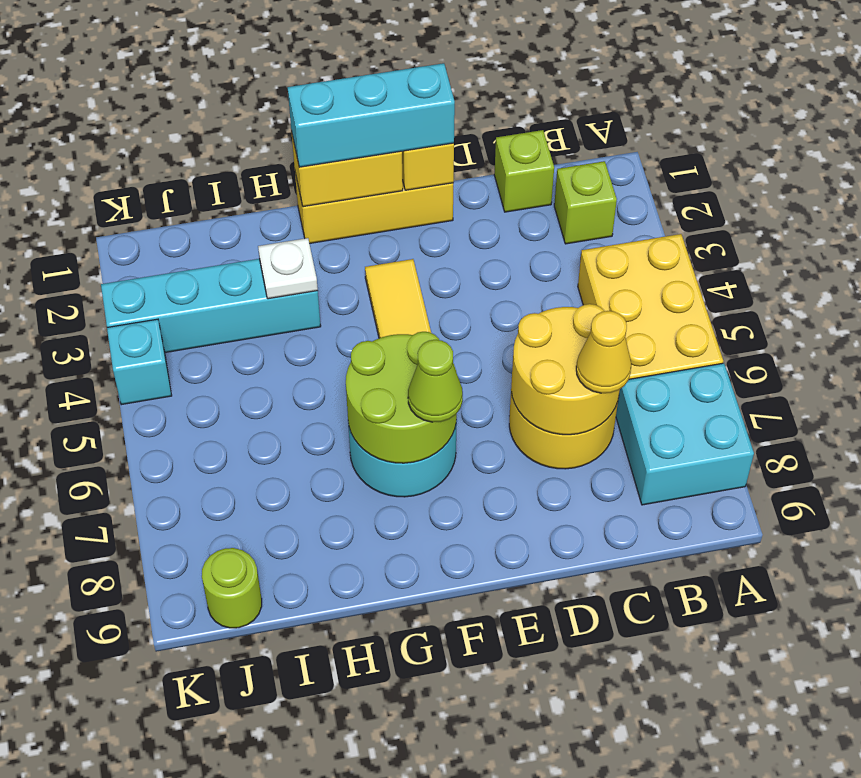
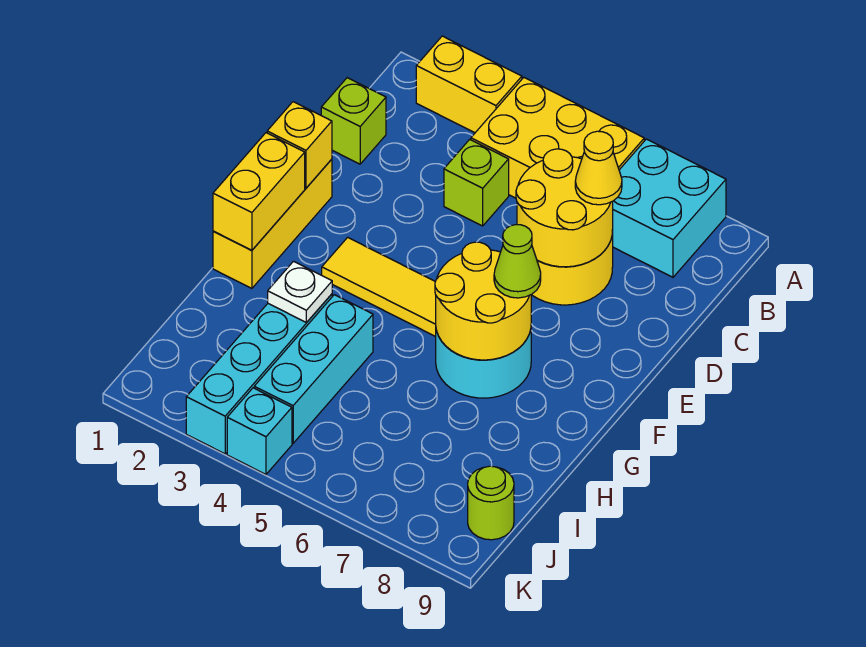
none -> yellow brick A2:A3 level 1
lime brick B2 level 1 -> lime brick C4 level 1
cyan brick E1:G1 level 3 -> cyan brick H4:J4 level 1
lime round brick F6:G7 level 2 -> yellow round brick F6:G7 level 2

